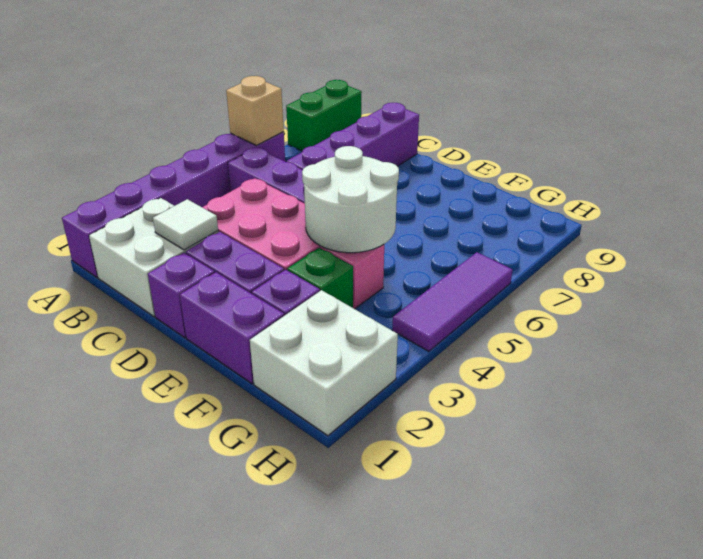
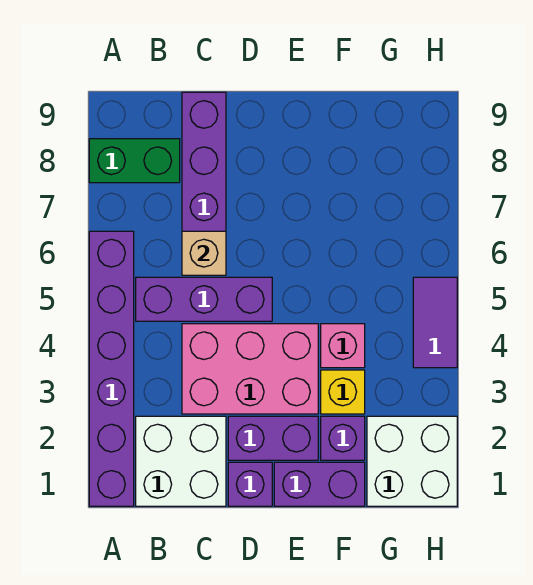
tan brick A6 level 2 -> tan brick C6 level 2
green brick A8:A9 level 1 -> green brick A8:B8 level 1
white tile C2 level 2 -> none
white round brick E4:F5 level 2 -> none
green brick F3 level 1 -> yellow brick F3 level 1
purple tile H4:H6 level 1 -> purple tile H4:H5 level 1

